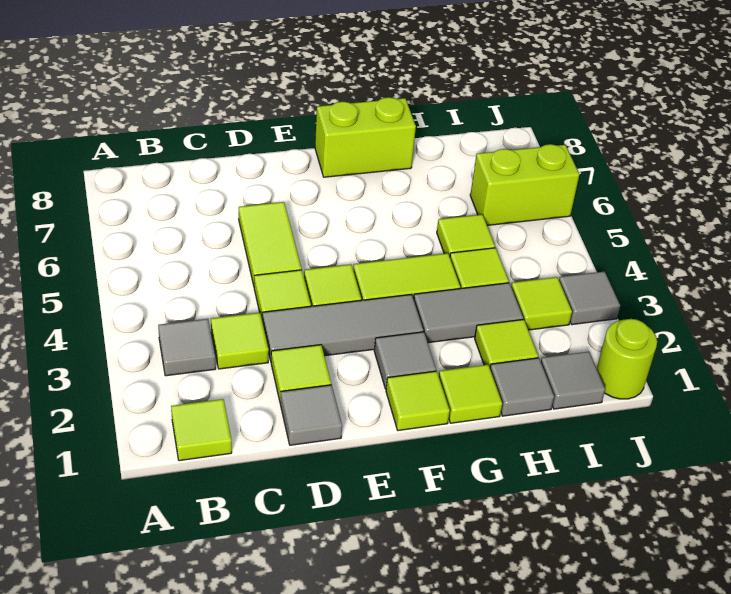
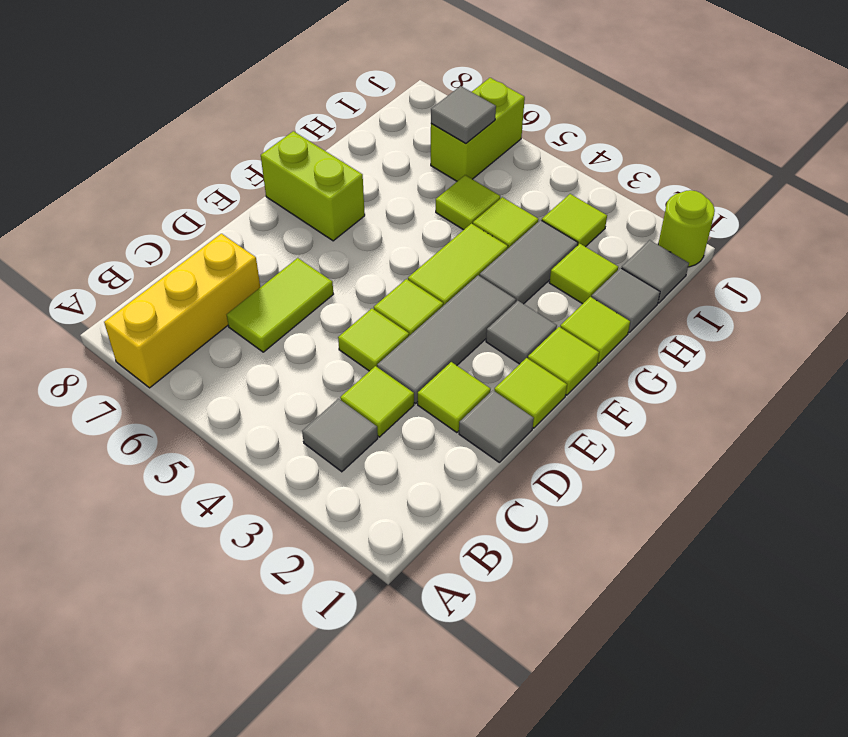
none -> yellow brick A7:C7 level 1
lime tile B1 level 1 -> lime tile E1 level 1
lime tile D5:D6 level 1 -> lime tile C6:D6 level 1
lime brick F8:G8 level 1 -> lime brick F7:F8 level 1
grey tile J3 level 1 -> grey tile I6 level 2

